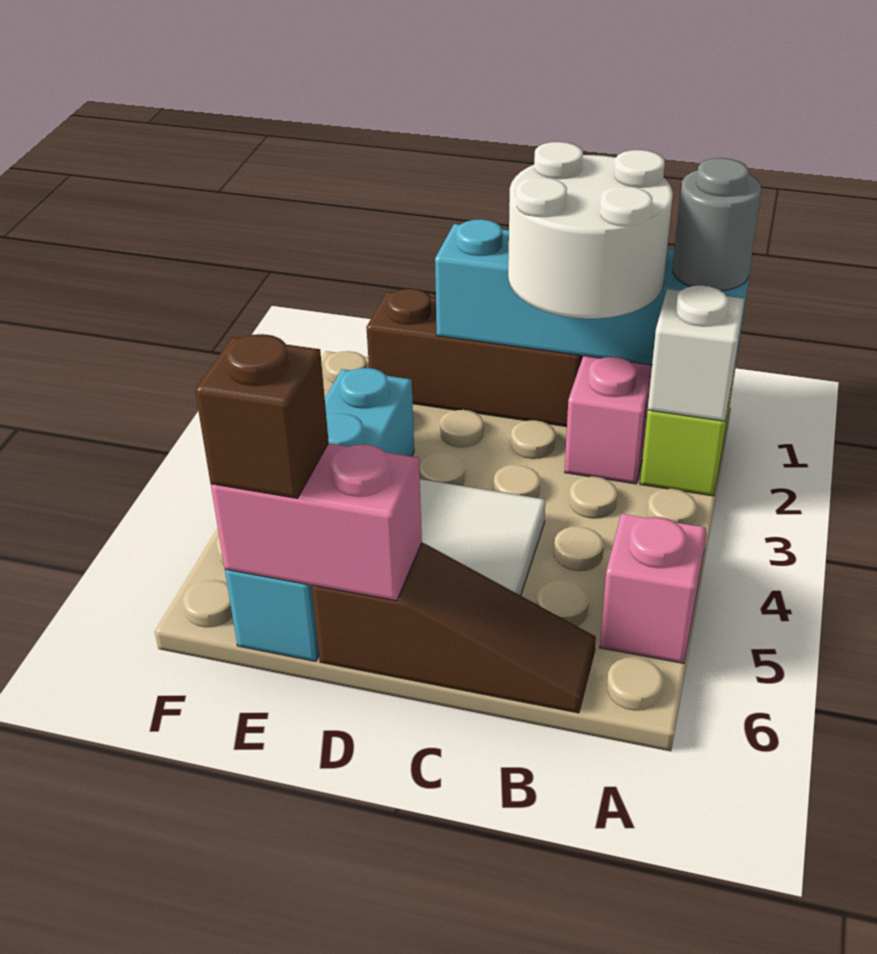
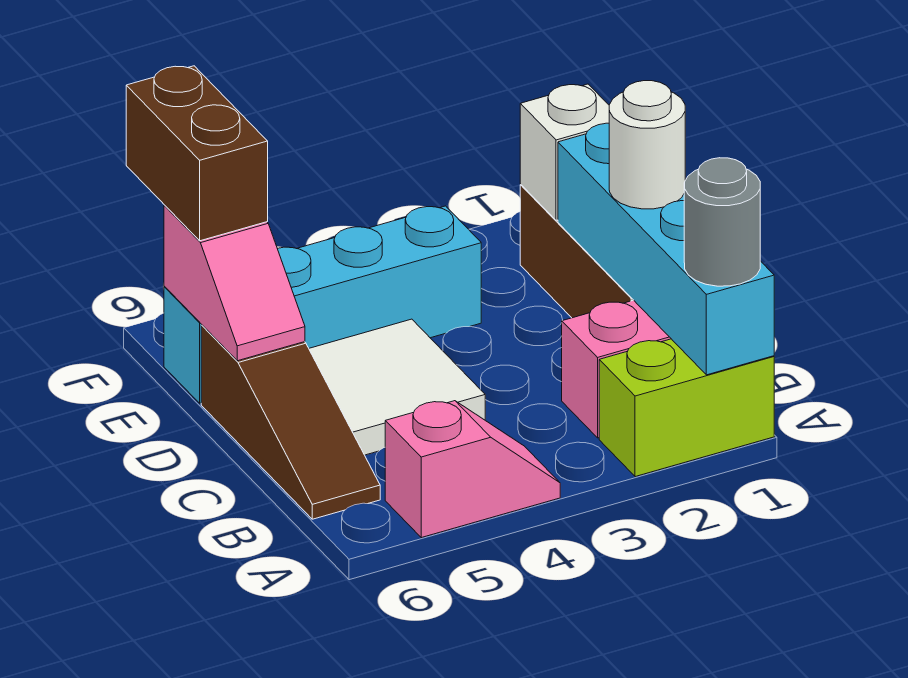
white brick A2 level 2 -> white brick E1 level 2
white round brick B1:C2 level 3 -> white round brick C1 level 3
pink brick D6:E6 level 2 -> pink slope D6:E6 level 2 top E
brown brick E6 level 3 -> brown brick E6:F6 level 3

